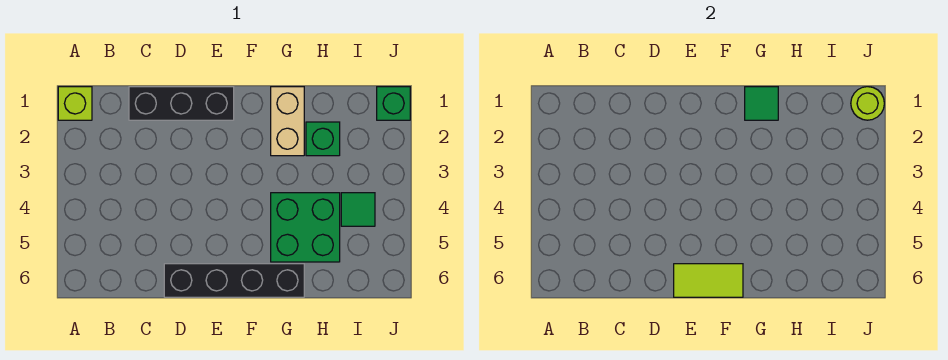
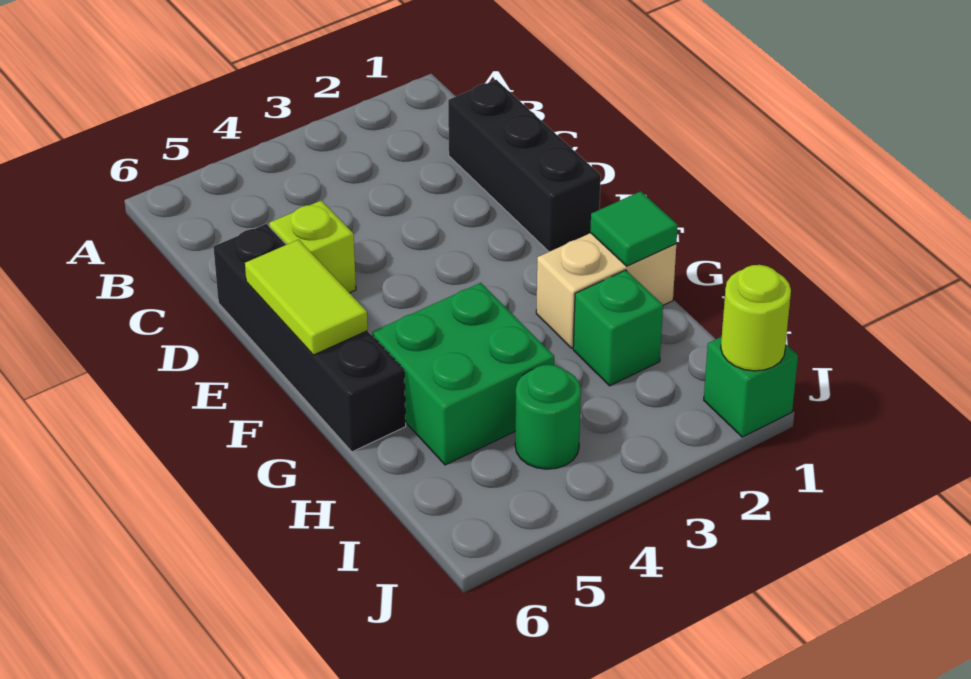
lime brick A1 level 1 -> lime brick D5 level 1
green tile I4 level 1 -> green round brick I4 level 1

